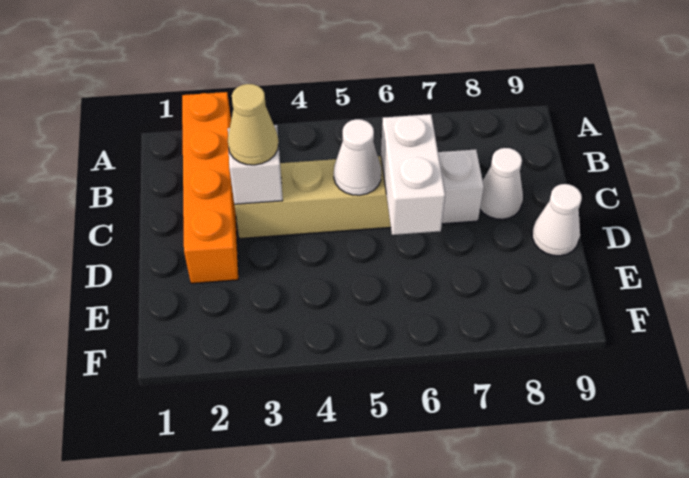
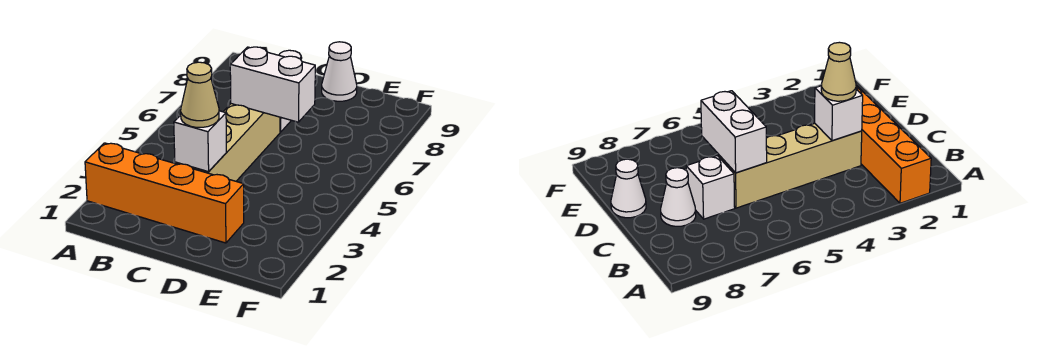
white cone C5 level 2 -> none

